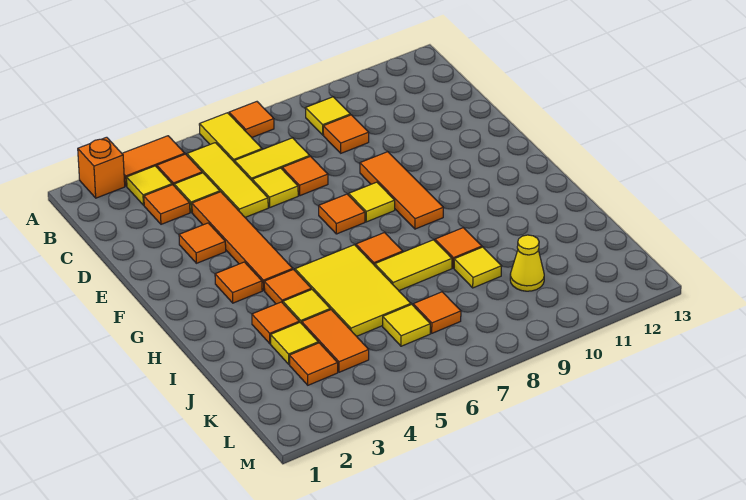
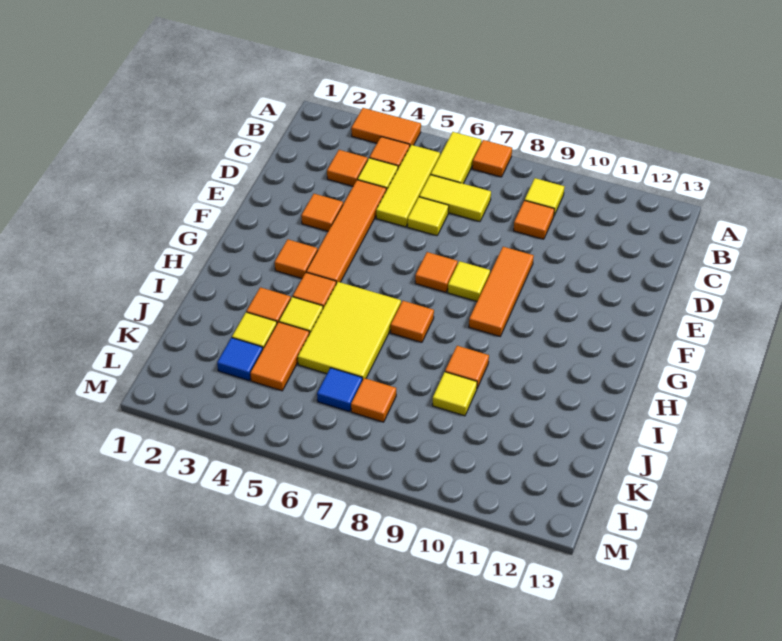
orange brick A2 level 1 -> none
yellow tile B3 level 1 -> none
orange tile D7 level 1 -> none
yellow tile I7:I8 level 1 -> none
orange tile K3 level 1 -> blue tile K3 level 1
yellow tile K6 level 1 -> blue tile K6 level 1
yellow cone K10 level 1 -> none

